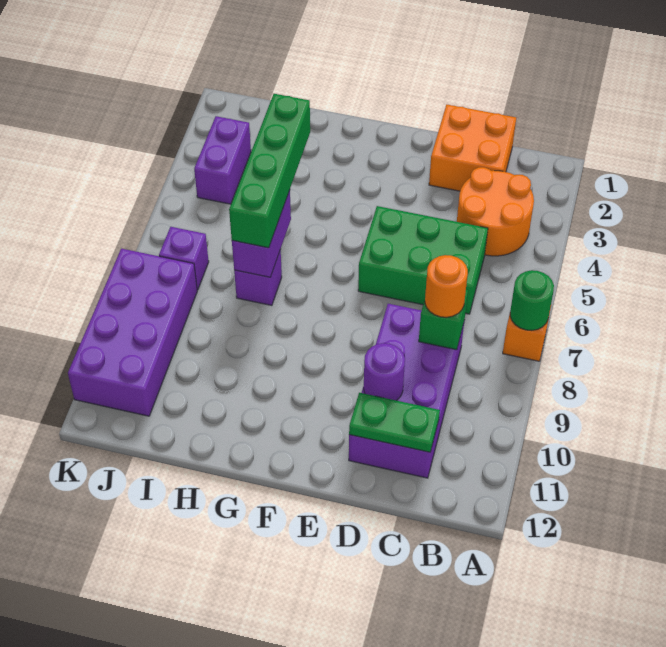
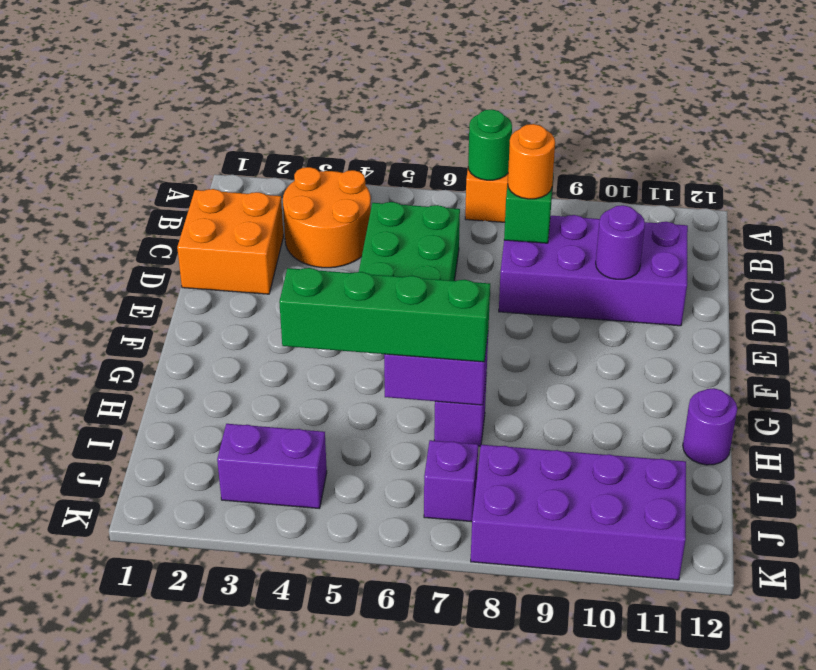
green plate C11:D11 level 2 -> none
none -> purple round brick H12 level 1

